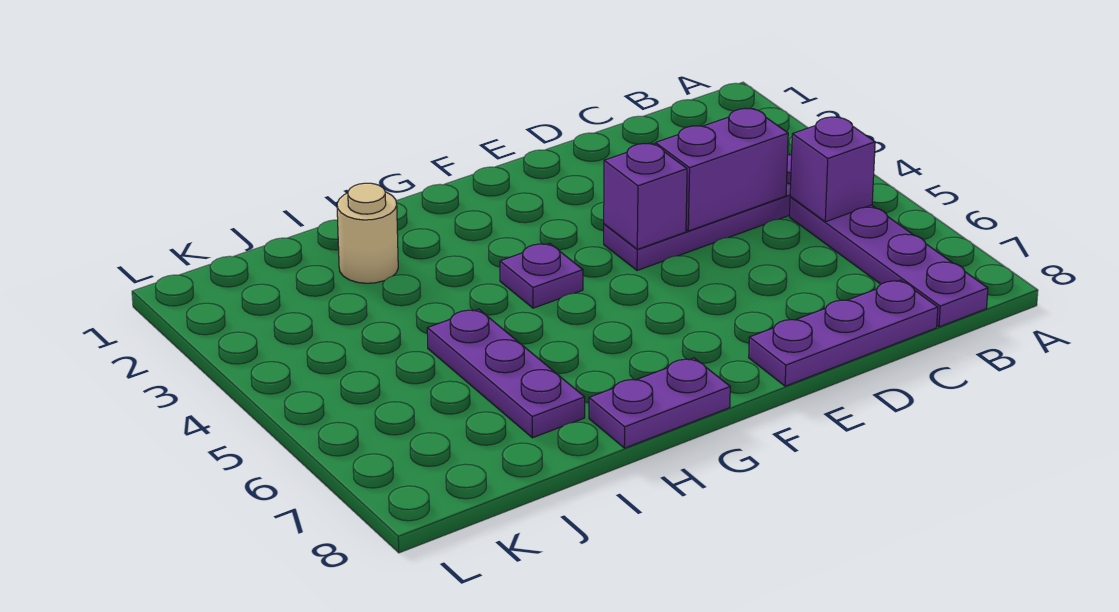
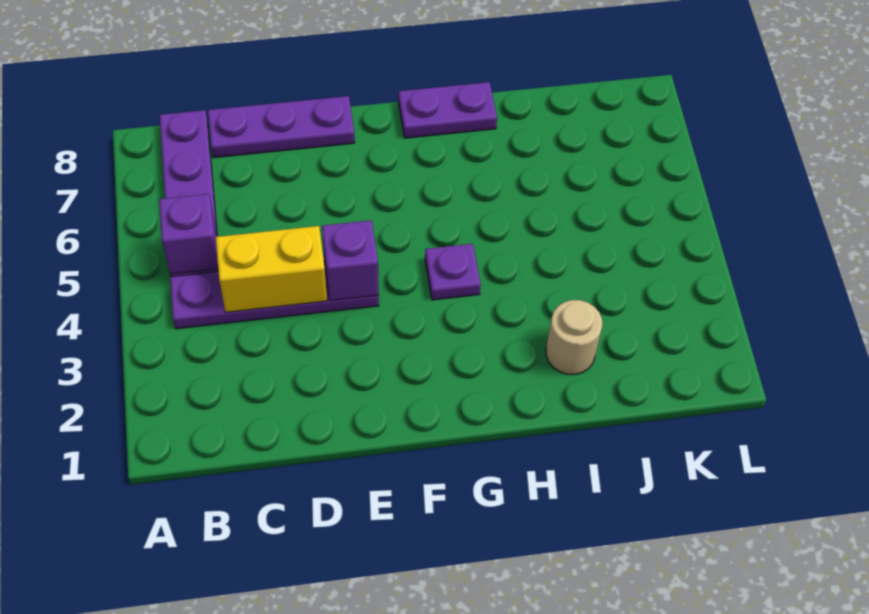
purple brick C4:D4 level 2 -> yellow brick C4:D4 level 2
purple plate I5:I7 level 1 -> none

